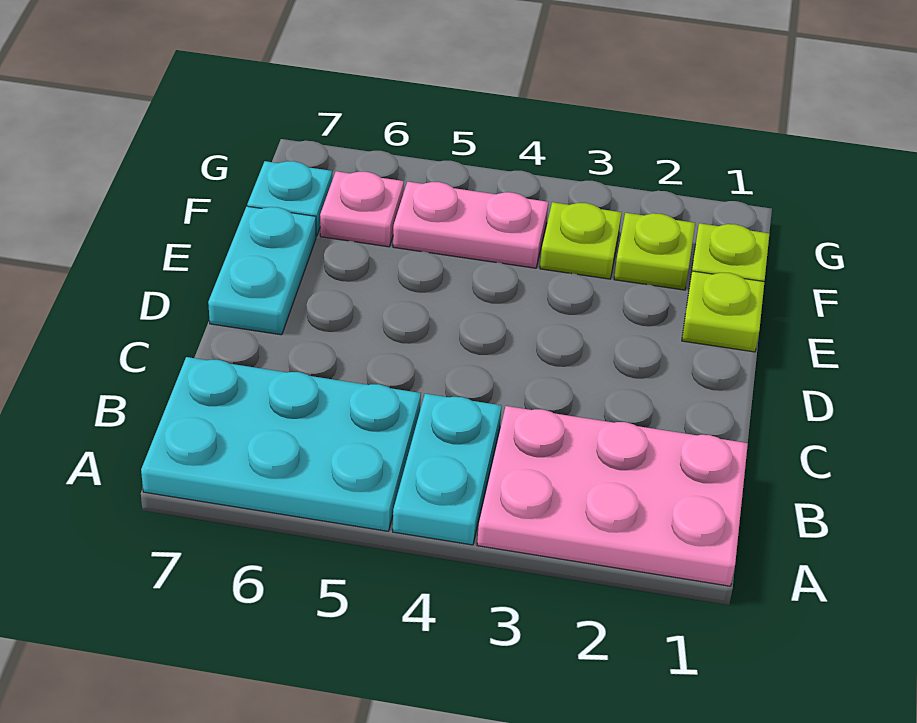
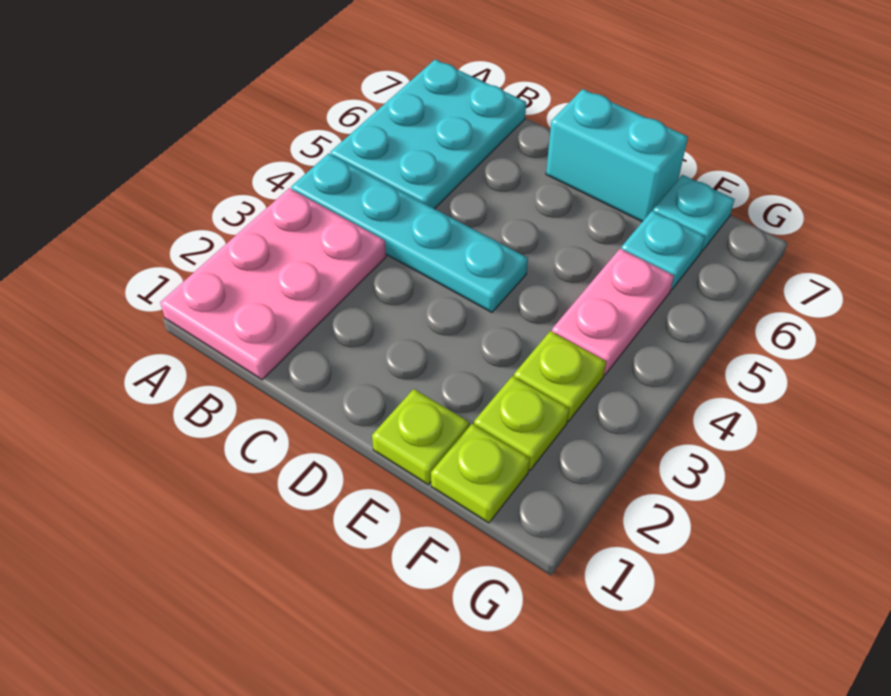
cyan plate A4:B4 level 1 -> cyan plate A4:D4 level 1
cyan plate D7:E7 level 1 -> cyan brick D7:E7 level 1
pink plate F6 level 1 -> cyan plate F6 level 1

